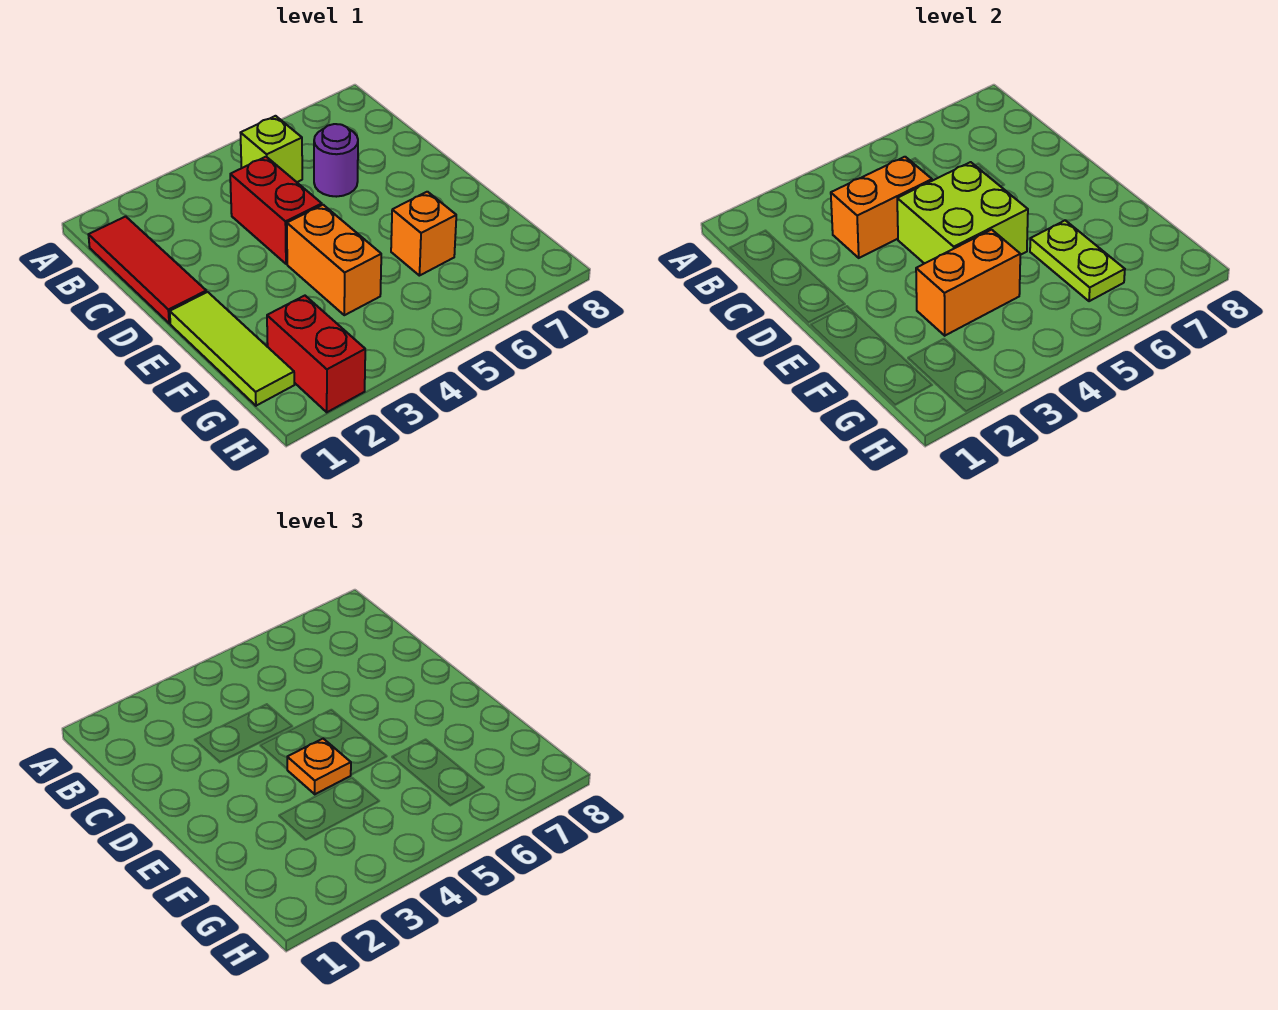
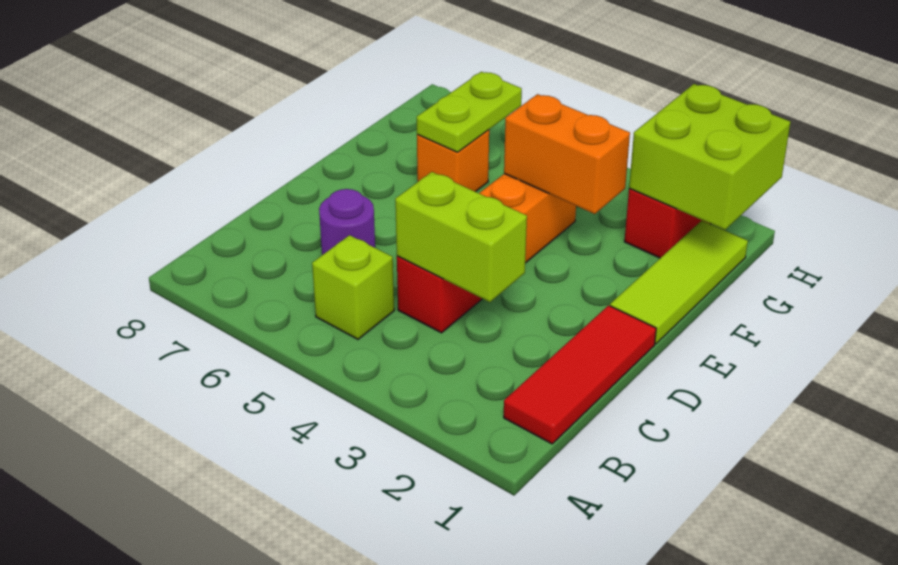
orange brick C3:C4 level 2 -> lime brick C3:C4 level 2
lime brick D4:E5 level 2 -> lime brick G1:H2 level 2
orange plate E4 level 3 -> none

